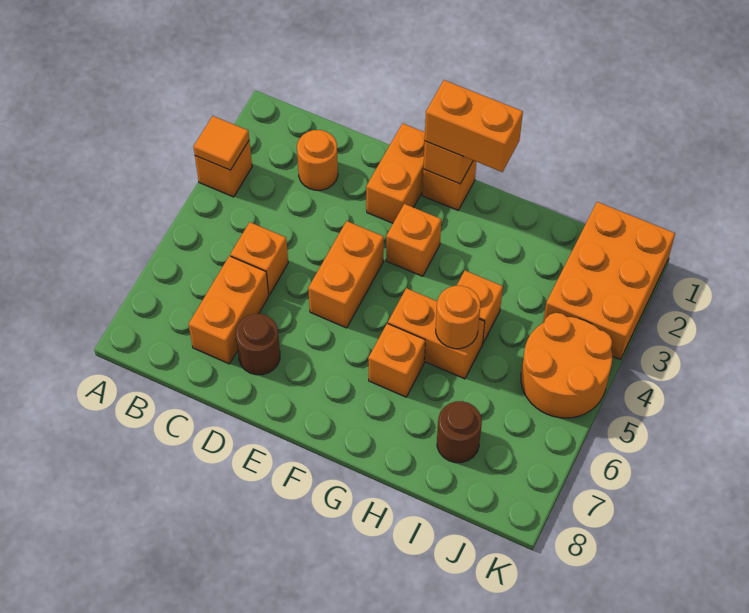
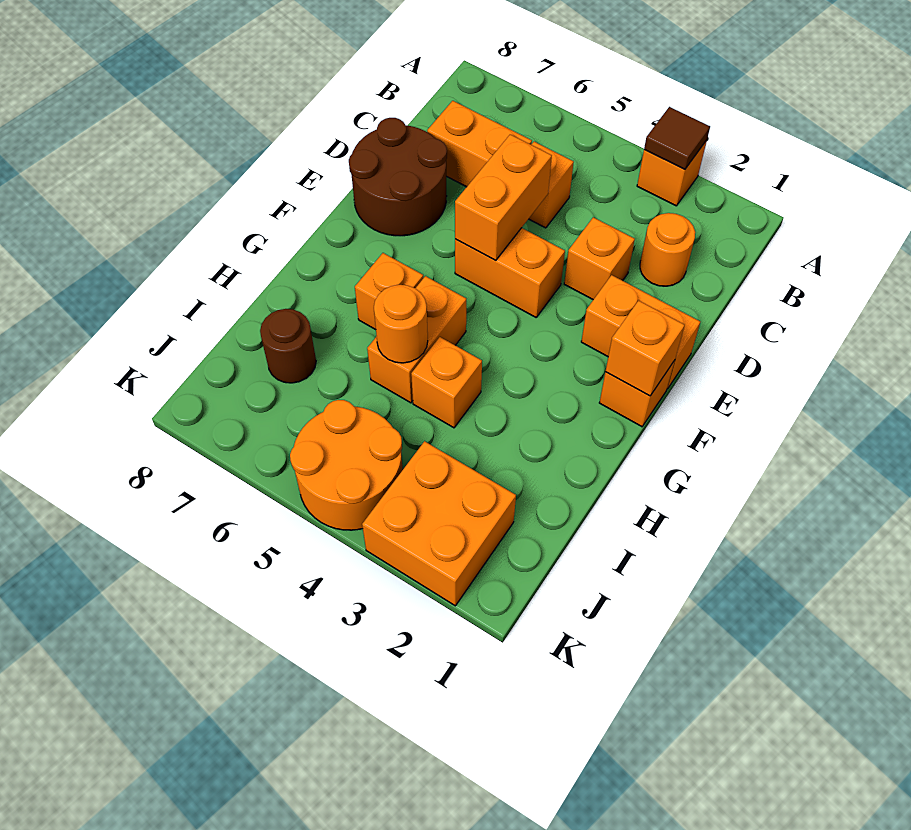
orange tile A3 level 2 -> brown tile A3 level 2
brown round brick D7 level 1 -> brown round brick D7:E8 level 1
orange brick F1:G1 level 3 -> orange brick D5:E5 level 2
orange brick F3 level 1 -> orange brick D3 level 1
orange brick J1:K3 level 1 -> orange brick J2:K3 level 1

